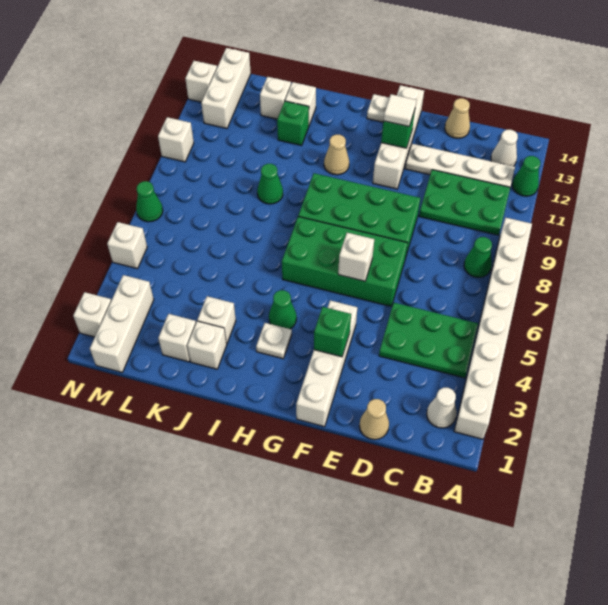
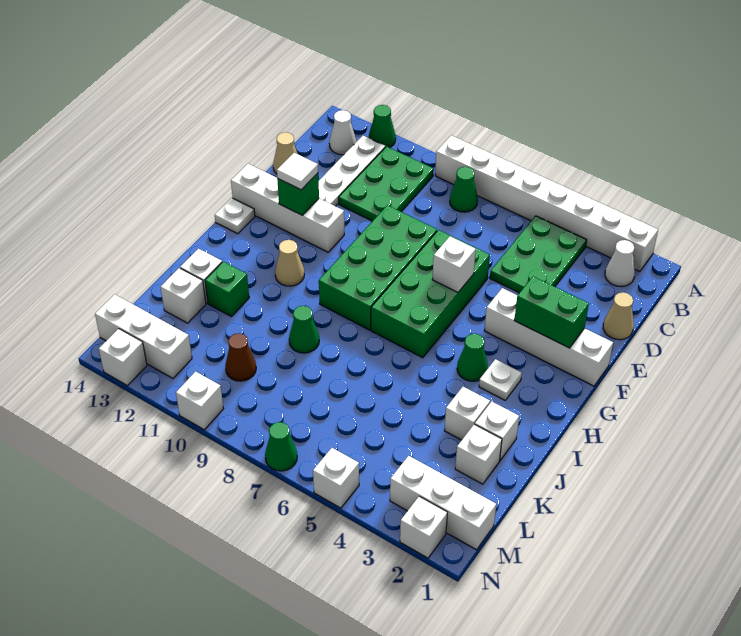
green brick F3 level 2 -> green brick F2:F3 level 2
none -> brown cone L10 level 1

